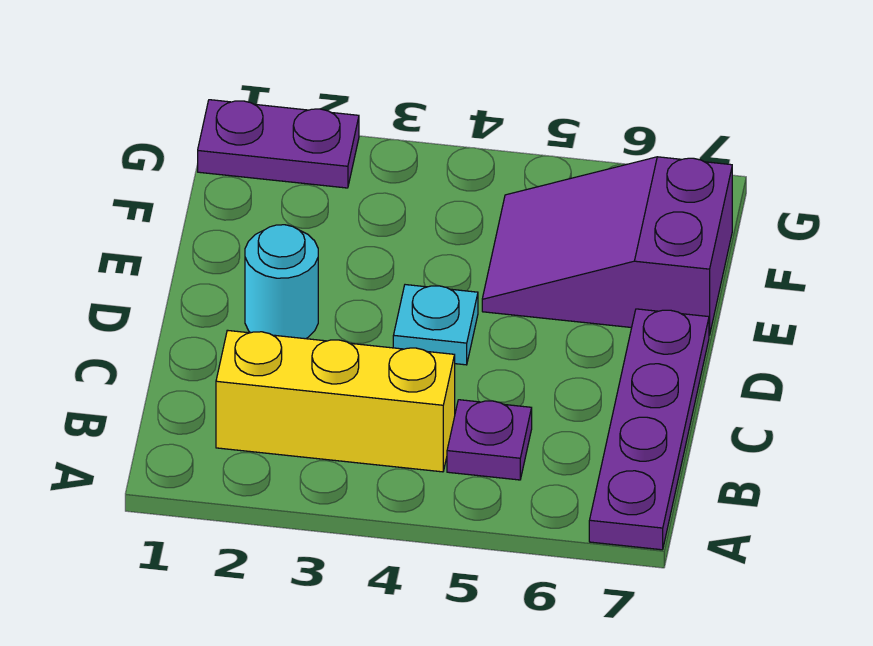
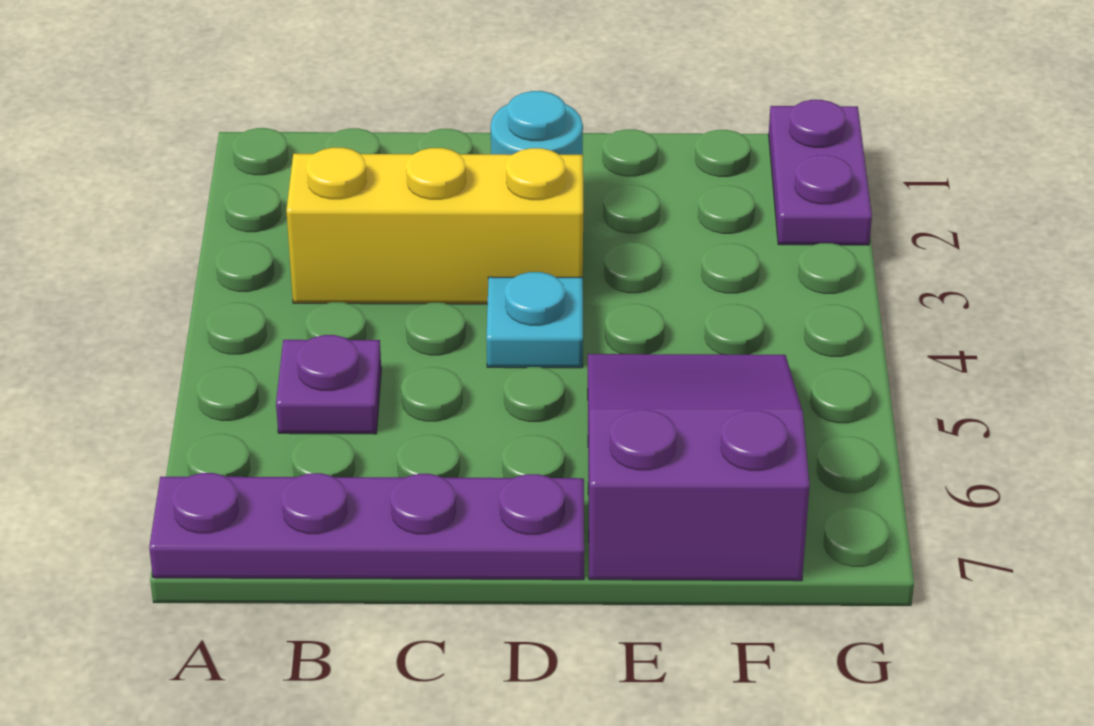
yellow brick B2:B4 level 1 -> yellow brick B3:D3 level 1

